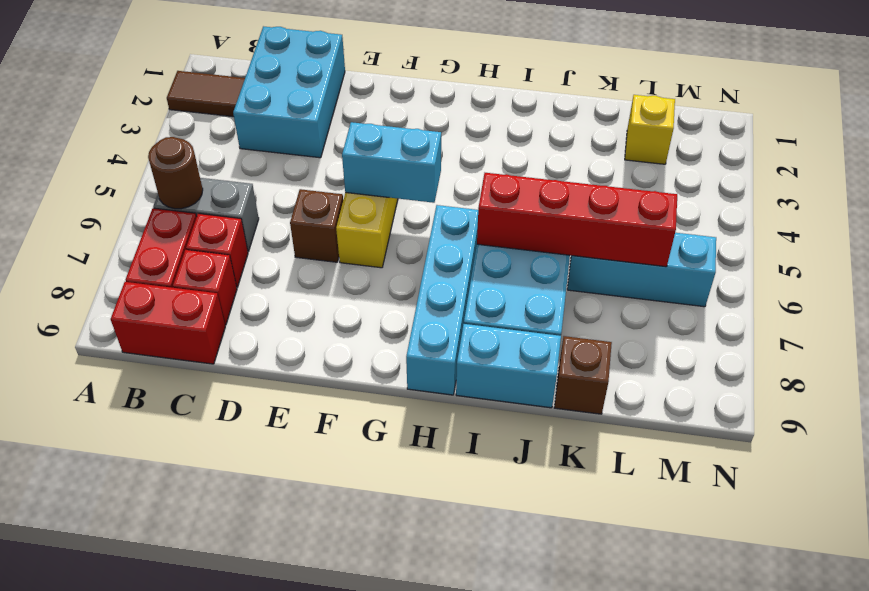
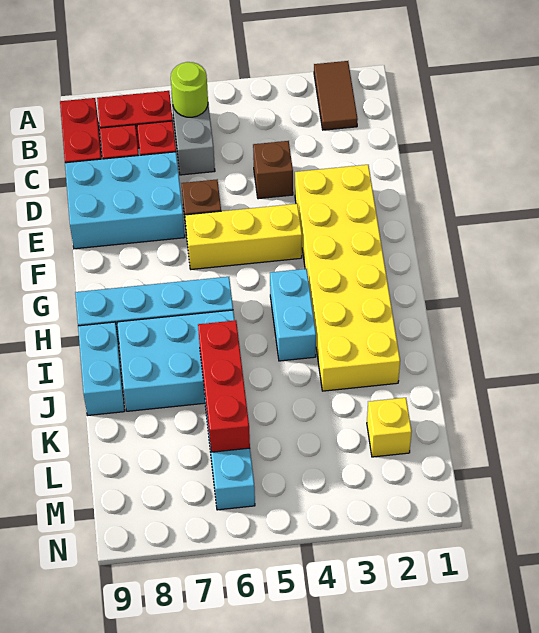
brown round brick B6 level 2 -> lime round brick B6 level 2
cyan brick C1:D3 level 1 -> cyan brick D7:E9 level 1
none -> yellow brick E2:J3 level 1
cyan brick F5:G5 level 2 -> cyan brick H4:I4 level 1
red brick I6:L6 level 2 -> red brick J6:L6 level 2
brown brick K9 level 1 -> brown brick D4 level 1

